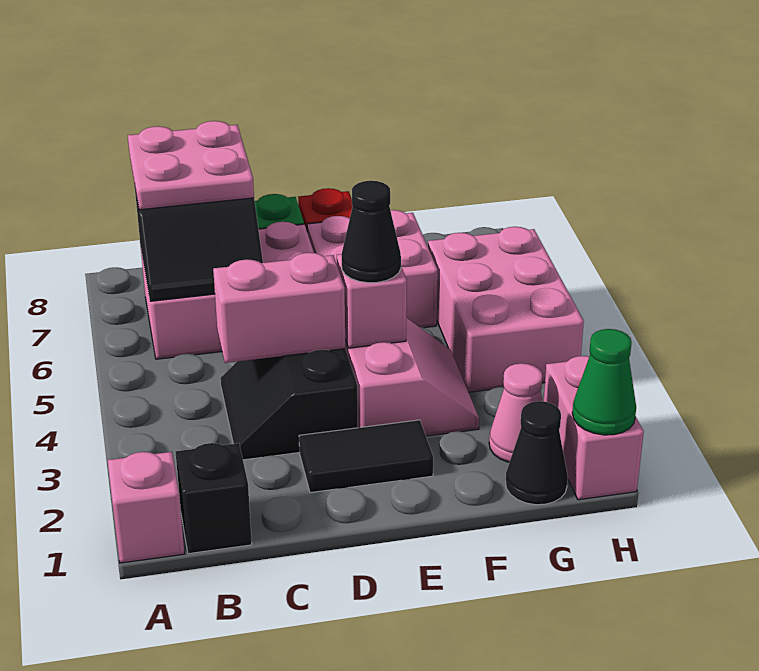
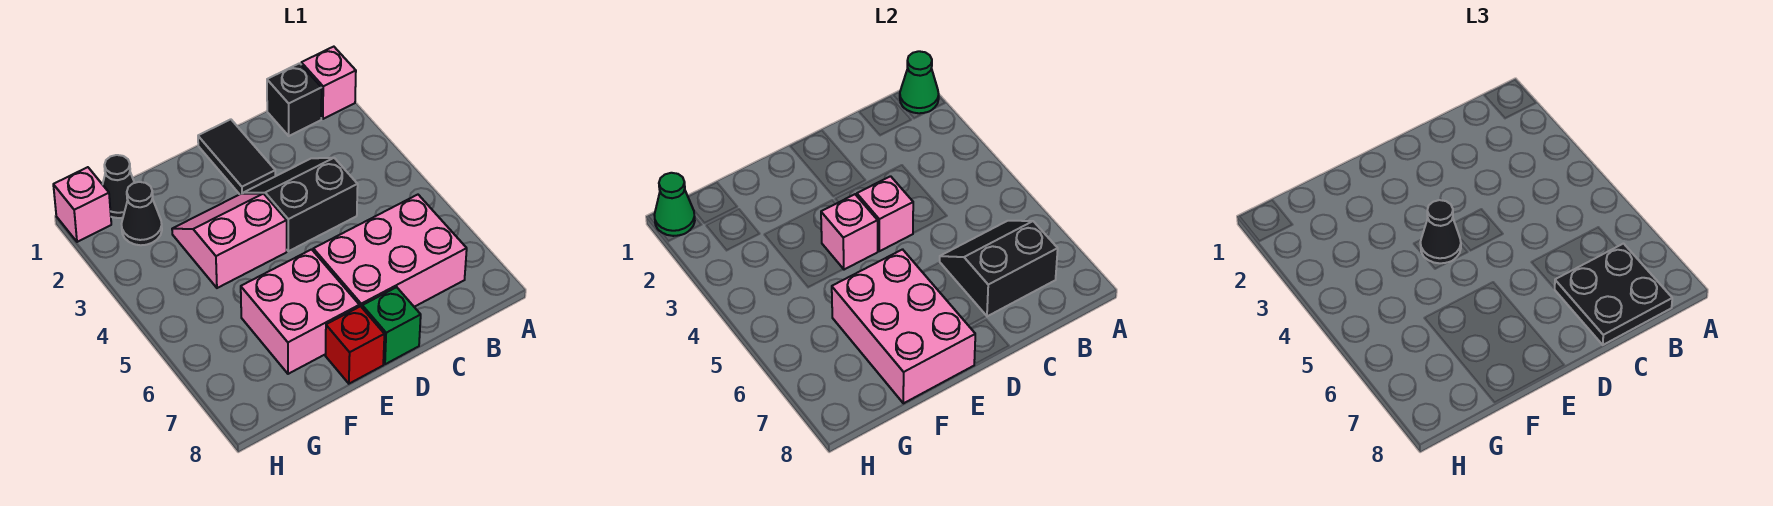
none -> green cone A1 level 2
pink plate B7:C8 level 3 -> black plate B7:C8 level 3
black slope C3:D4 level 1 top D -> black slope C3:D4 level 1 top 4
pink brick C4:D4 level 2 -> pink brick D4 level 2
black tile D2:E2 level 1 -> black tile D1:D2 level 1
pink slope E3:F4 level 1 top E -> pink slope E3:F4 level 1 top 4
pink cone G2 level 1 -> black cone G2 level 1
pink brick G4:H6 level 1 -> pink brick E6:F8 level 2
pink brick H1:H2 level 1 -> pink brick H1 level 1

